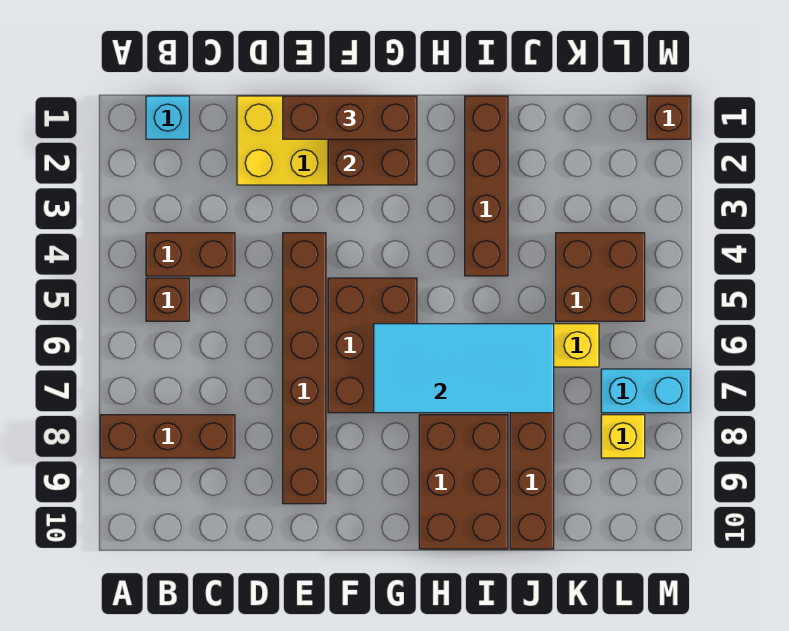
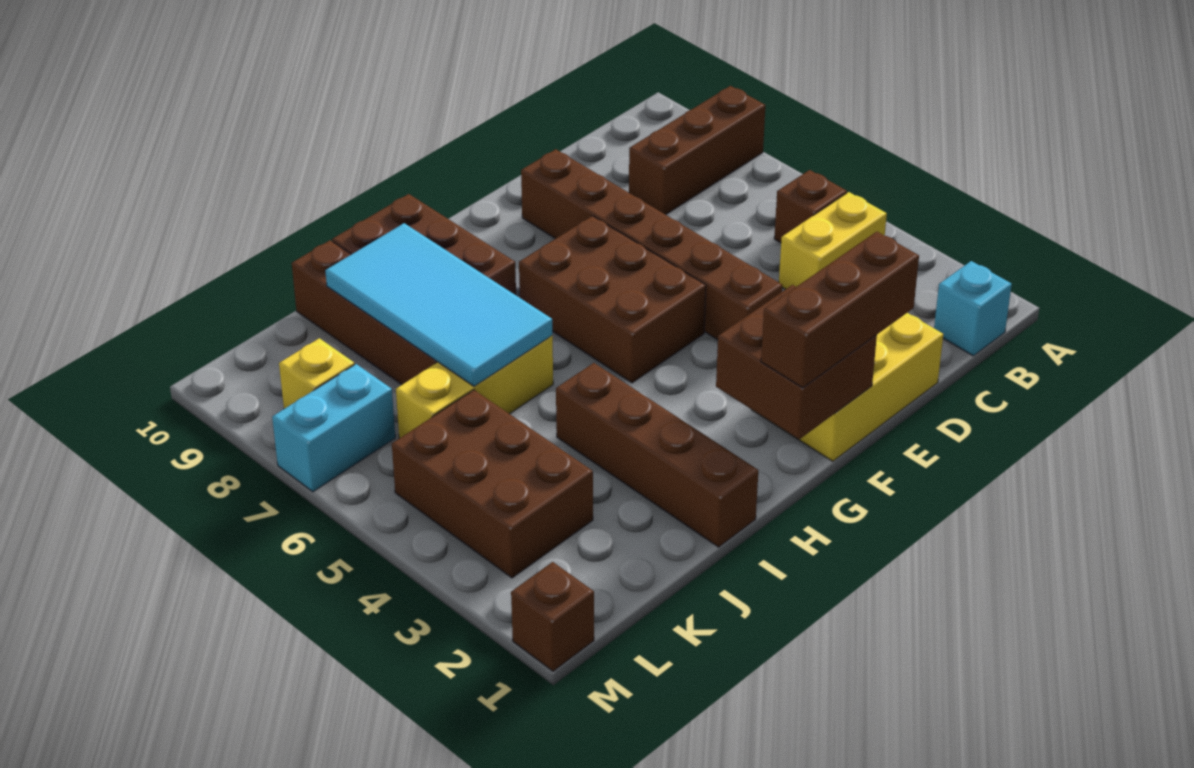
brown brick B4:C4 level 1 -> yellow brick B4:C4 level 1
cyan tile G6:J7 level 2 -> cyan tile I6:J9 level 2
brown brick K4:L5 level 1 -> brown brick K3:L5 level 1

